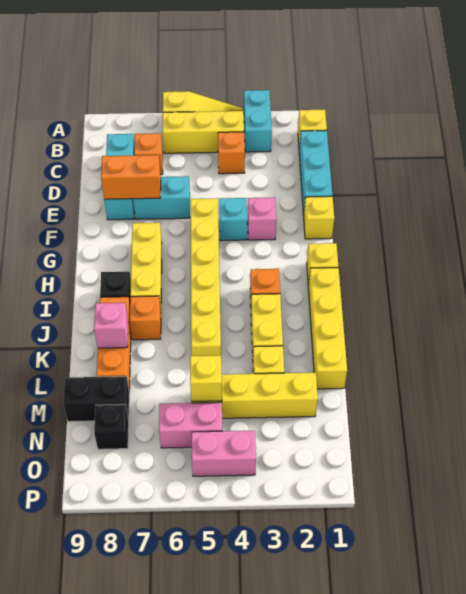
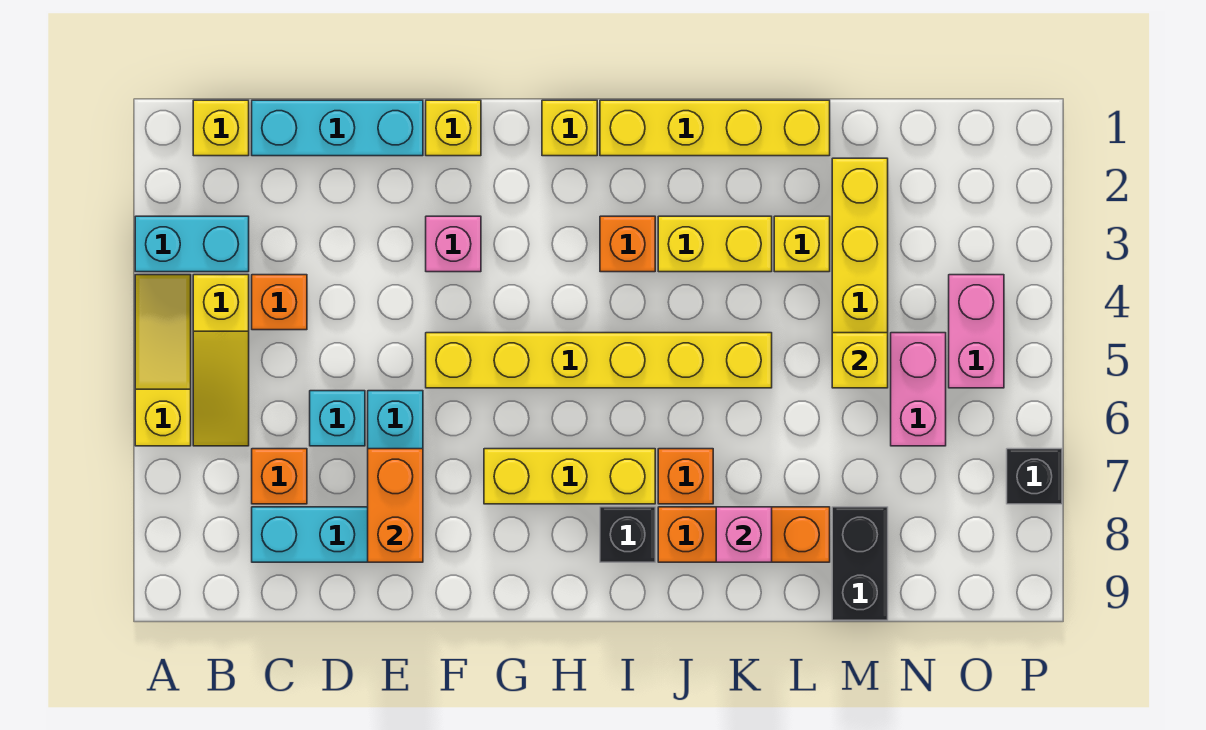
yellow brick B4:B6 level 1 -> yellow slope B4:B6 level 1 top 4
cyan brick F4 level 1 -> cyan brick D6 level 1
black brick N8 level 1 -> black brick P7 level 1

